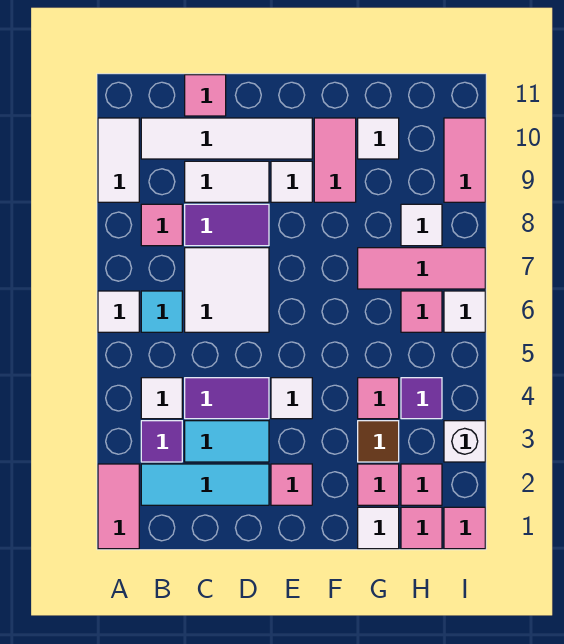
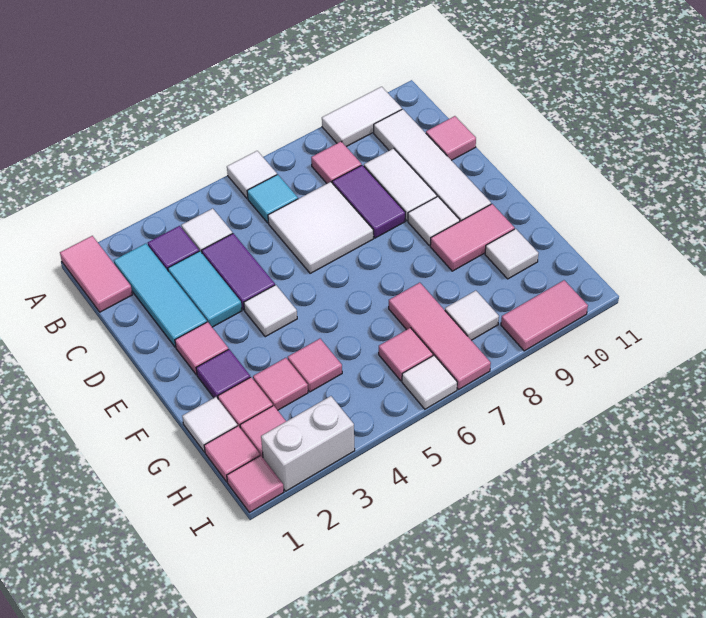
pink tile A1:A2 level 1 -> pink tile A1:B1 level 1
brown tile G3 level 1 -> pink tile G3 level 1
purple tile H4 level 1 -> purple tile F2 level 1
white brick I3 level 1 -> white brick I2:I3 level 1

